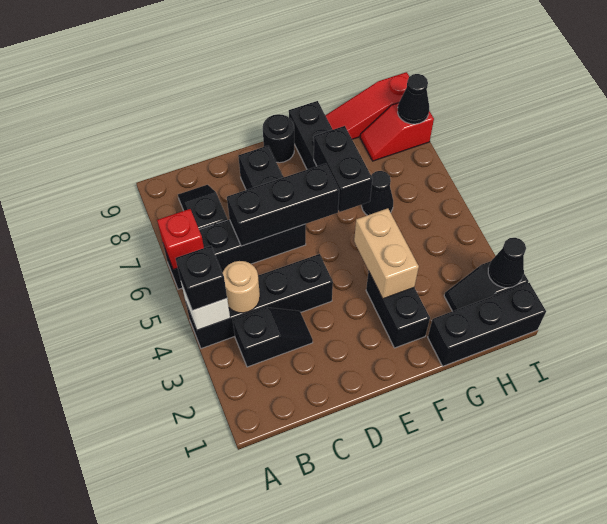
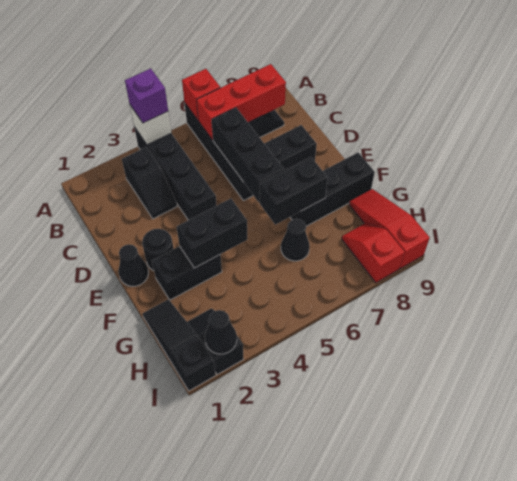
black brick A4 level 3 -> purple brick A4 level 3
tan round brick B4 level 2 -> none
none -> red brick B6:B8 level 2
black round brick E9 level 1 -> black round brick E2 level 1
tan brick F3:F4 level 2 -> black brick F3:F4 level 2
black brick G1:I1 level 1 -> black slope G1:I1 level 1 top I
black cone I8 level 2 -> black cone E1 level 1

